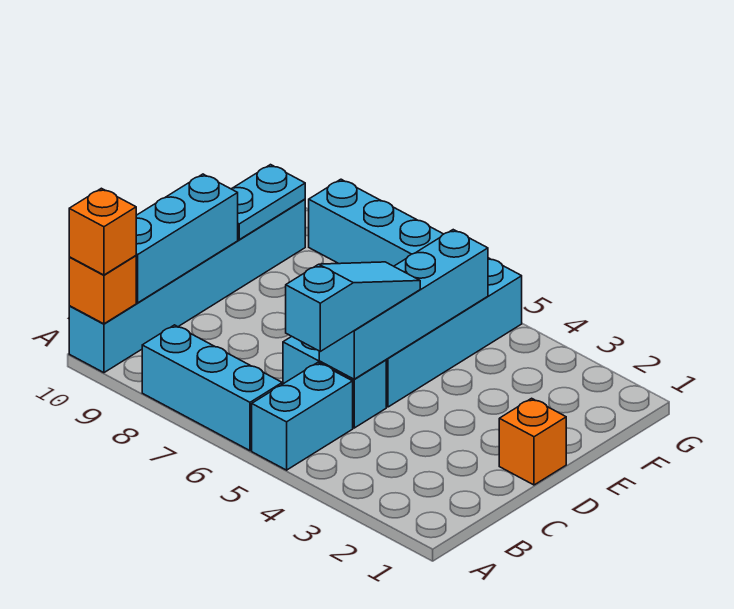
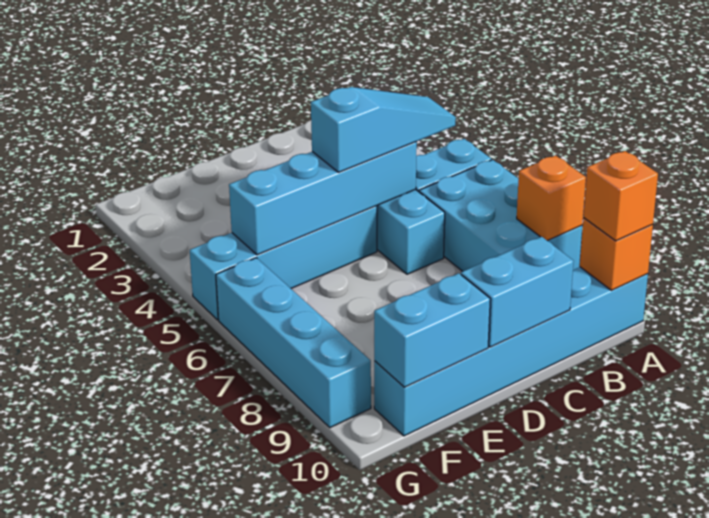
cyan brick A6:A8 level 1 -> cyan brick A6:B8 level 1
cyan slope B5:D5 level 3 top B -> cyan slope B5:D5 level 3 top D
cyan brick B10:D10 level 2 -> cyan brick C10:D10 level 2
orange brick D1 level 1 -> orange brick A8 level 2
cyan plate E10:F10 level 2 -> cyan brick E10:F10 level 2

